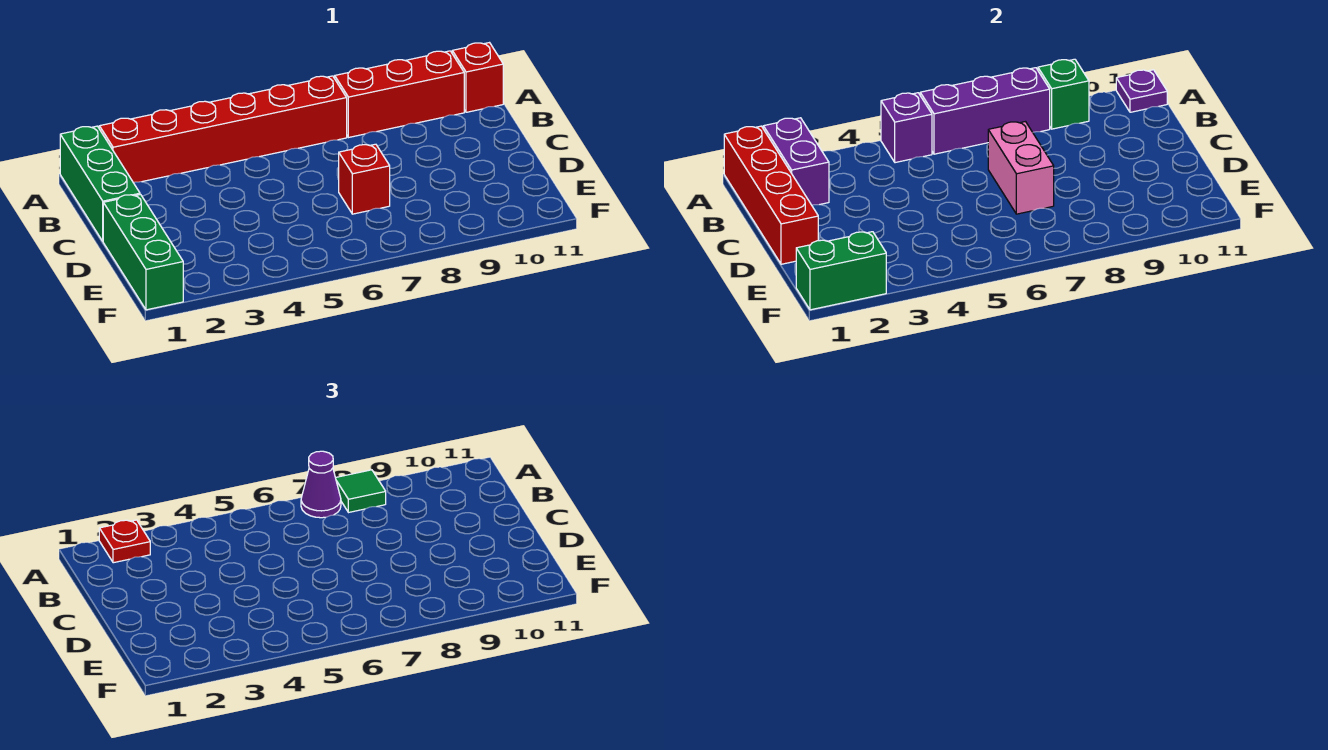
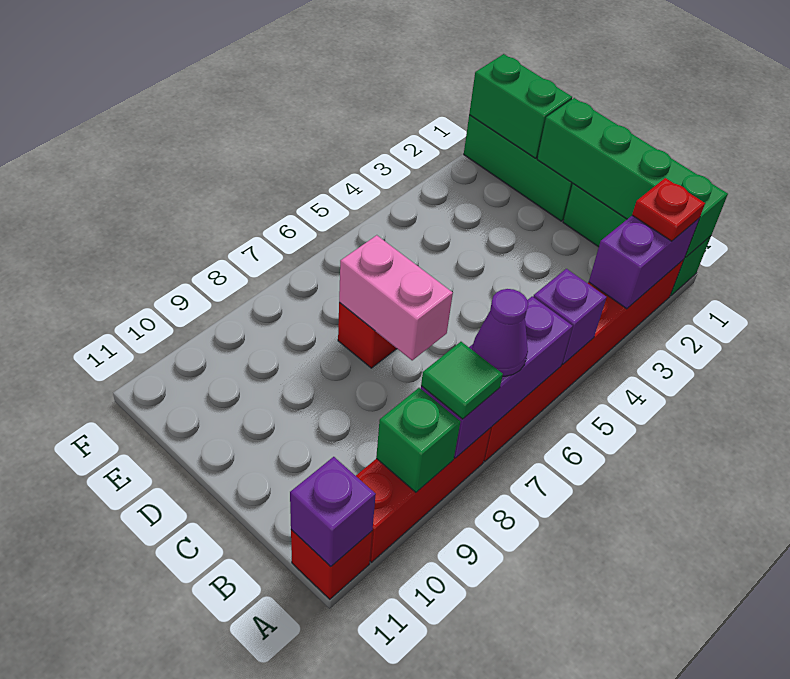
red brick A1:D1 level 2 -> green brick A1:D1 level 2
purple brick A2:B2 level 2 -> purple brick A2:A3 level 2
purple plate A11 level 2 -> purple brick A11 level 2
green brick F1:F2 level 2 -> green brick E1:F1 level 2

